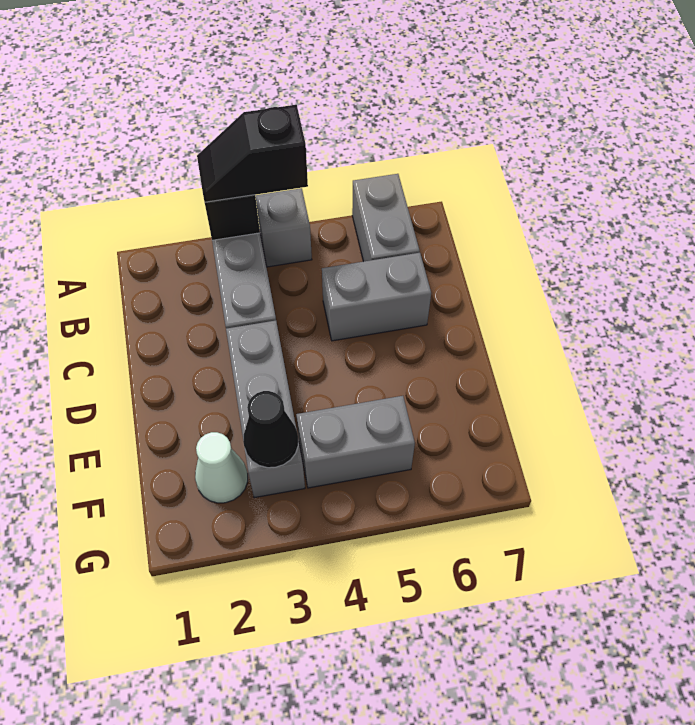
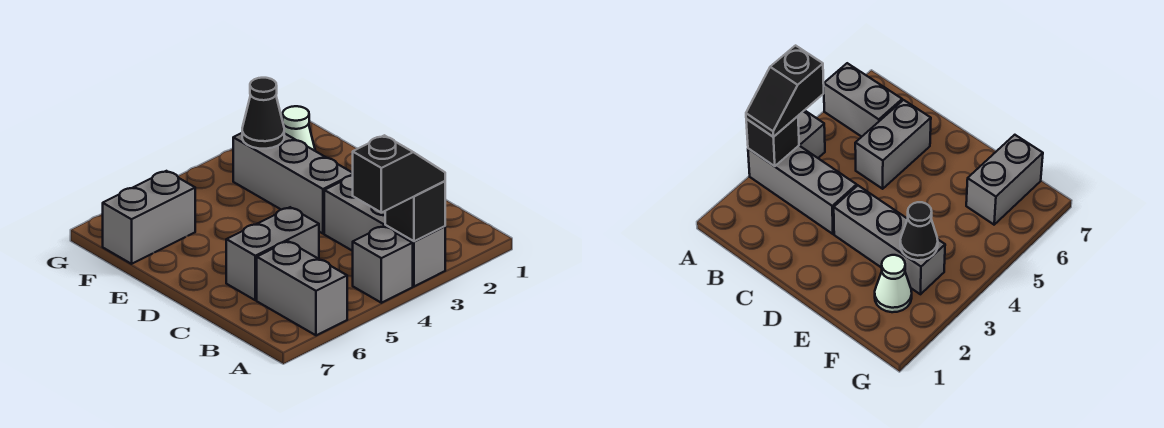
grey brick F4:F5 level 1 -> grey brick F6:F7 level 1

